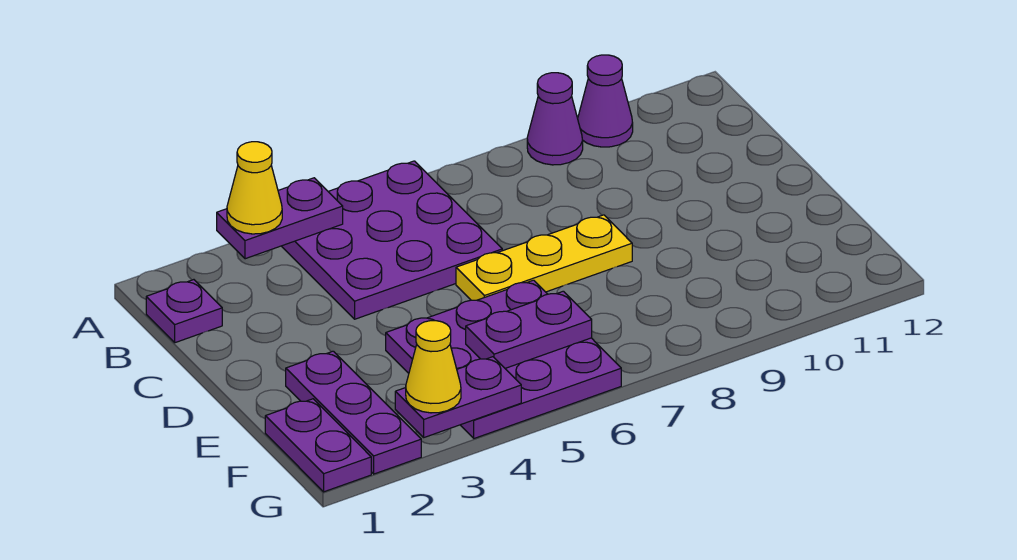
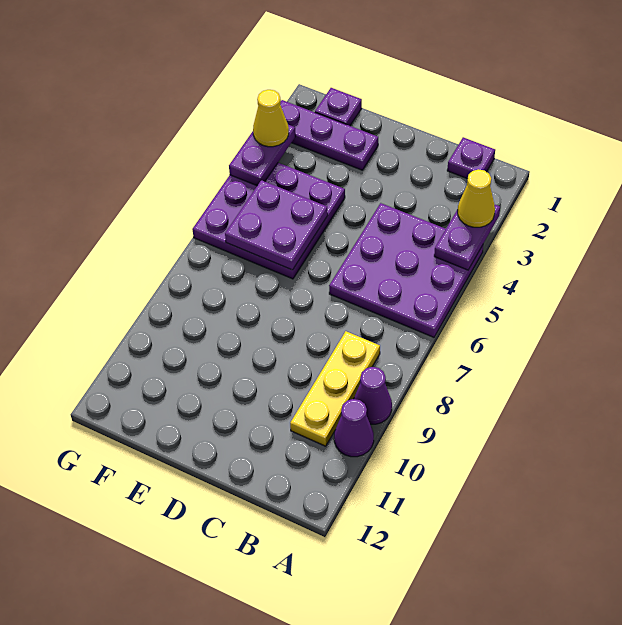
yellow plate D6:D8 level 1 -> yellow plate B8:B10 level 1
purple plate F1:G1 level 1 -> purple plate F1 level 1
purple plate F5:F6 level 2 -> purple plate E5:F6 level 2

